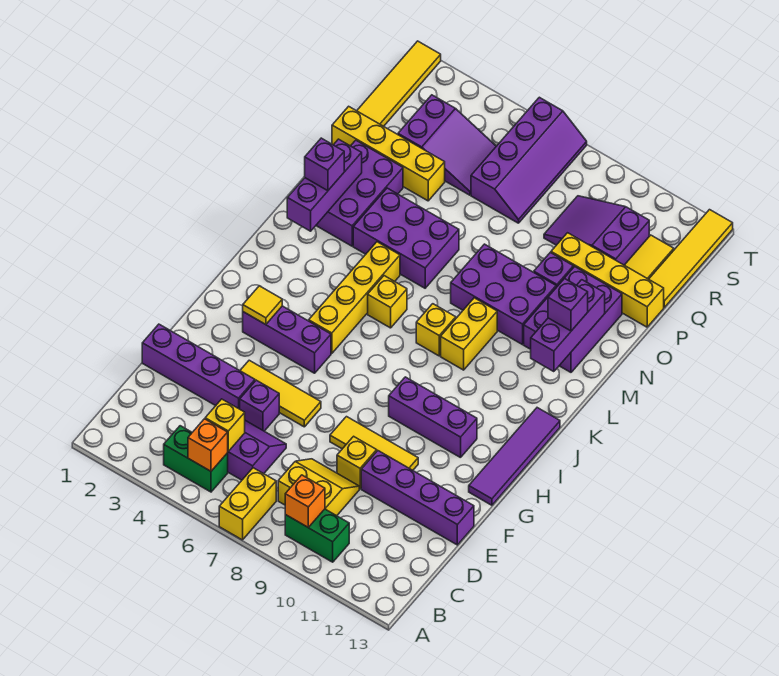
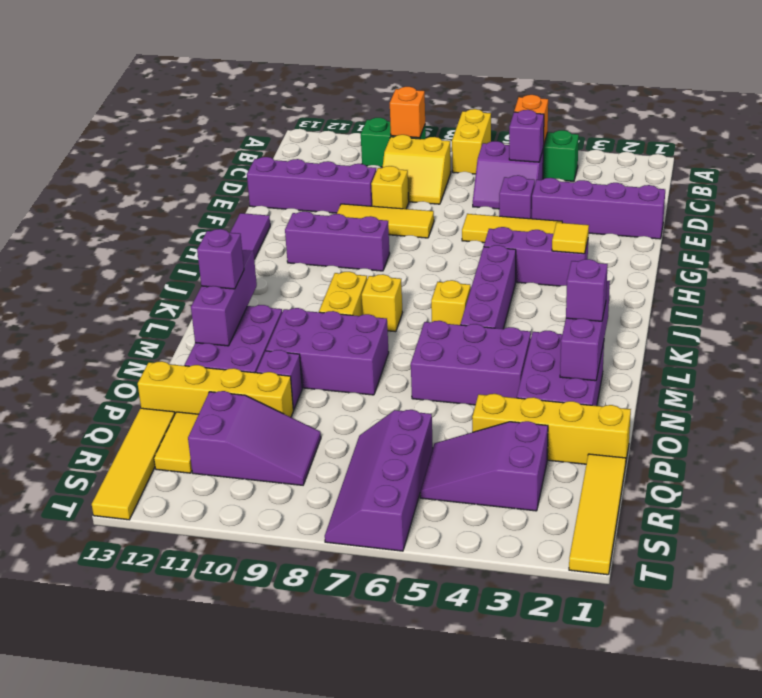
yellow brick C5 level 2 -> purple brick C5 level 2
yellow brick I5:L5 level 1 -> purple brick I5:L5 level 1

